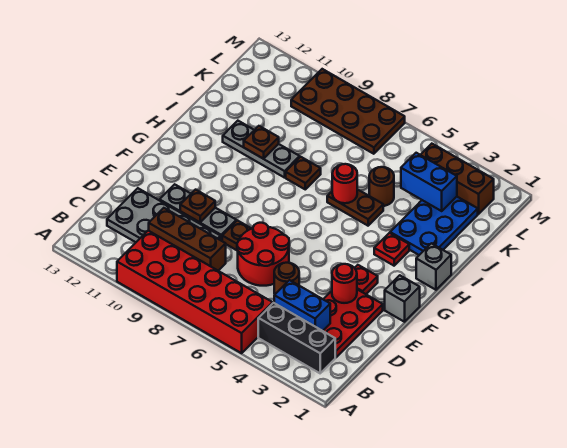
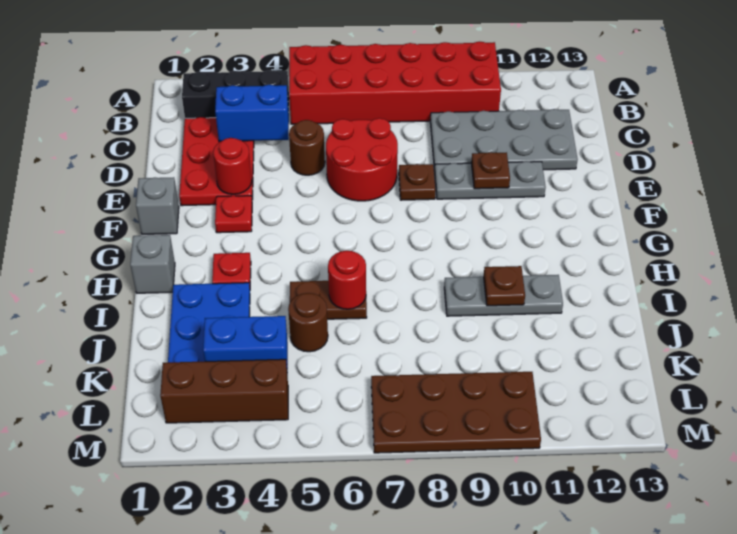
brown brick C8:C10 level 2 -> none
brown plate I8 level 1 -> none

